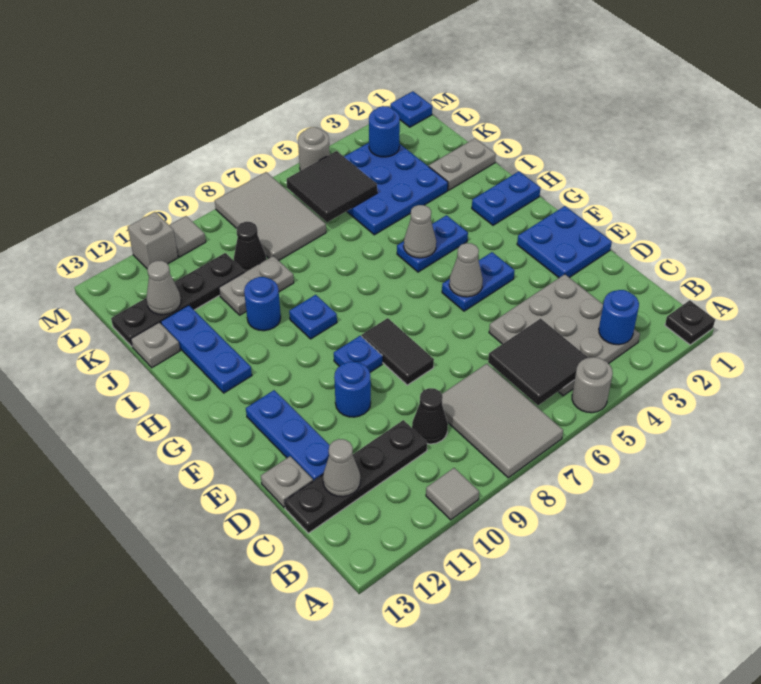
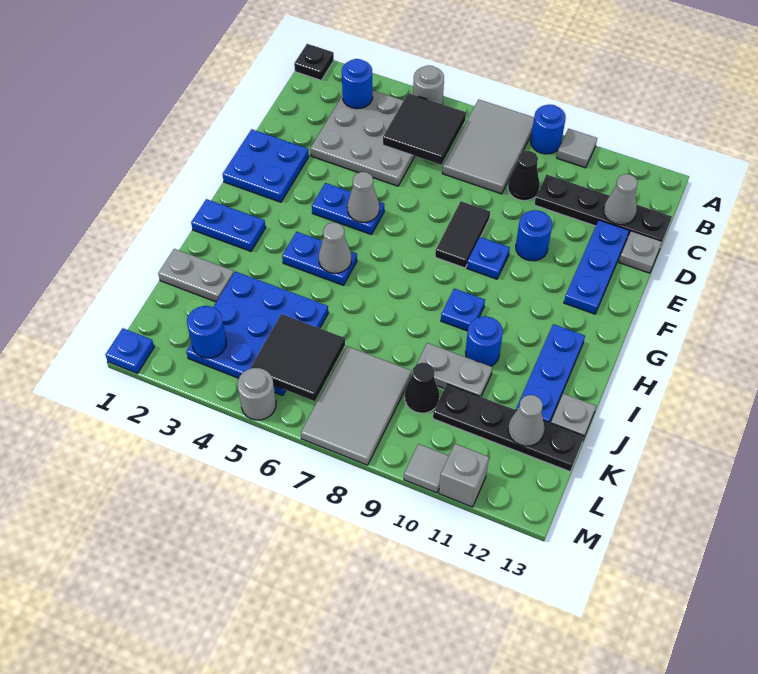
none -> blue round brick A9 level 1

